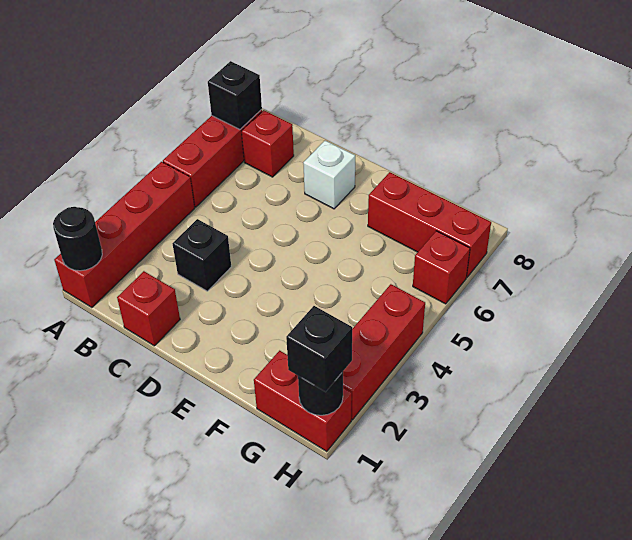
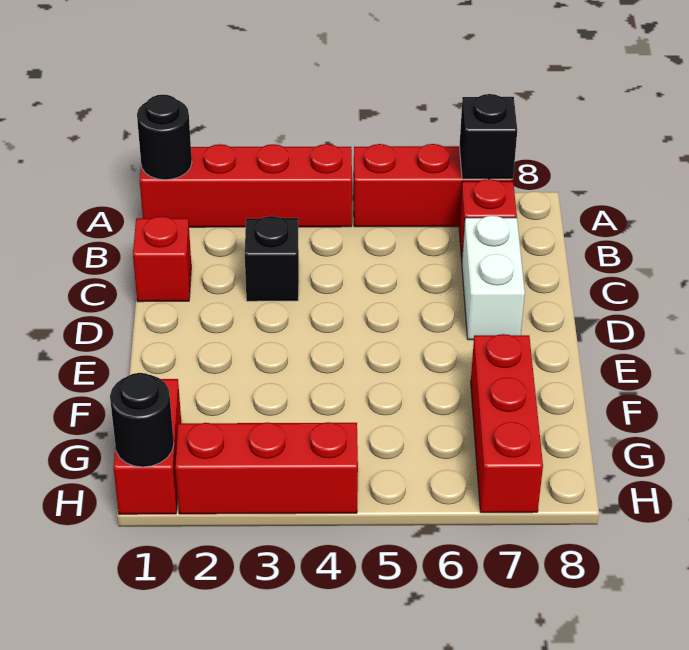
white brick D7 level 1 -> white brick C7:D7 level 1
black brick H1 level 3 -> none
red brick H6 level 1 -> none

